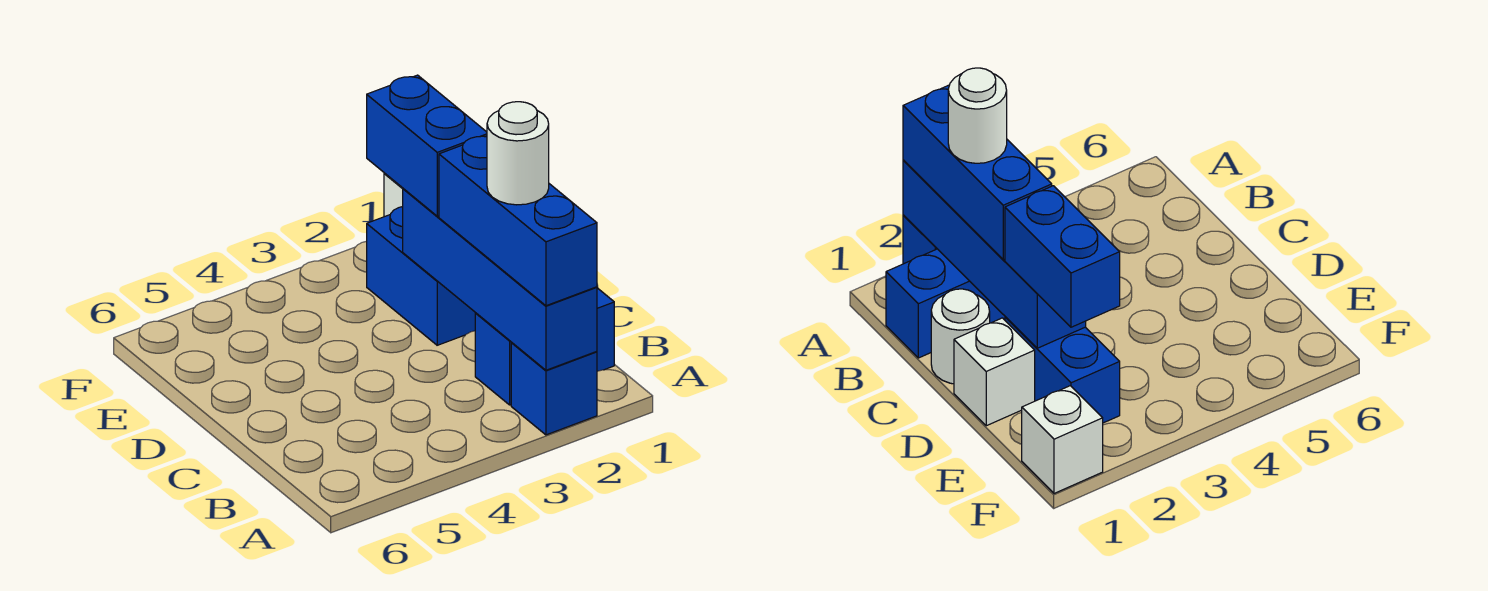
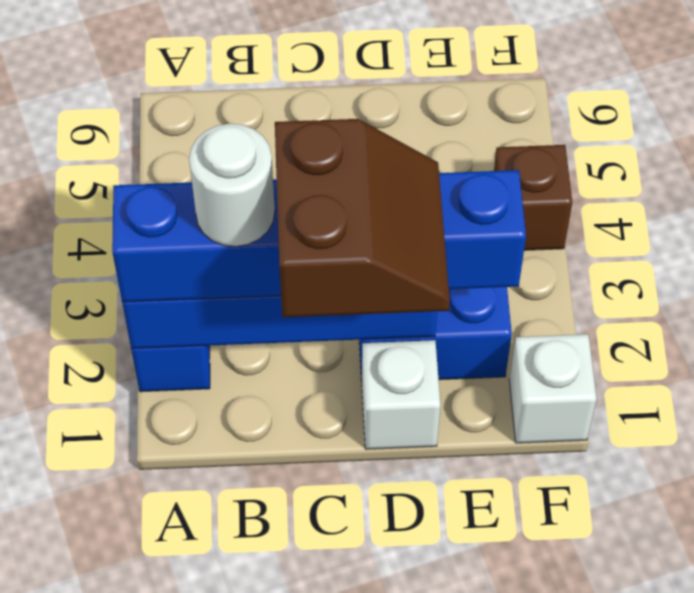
blue brick B1:B2 level 1 -> none
white round brick C1 level 1 -> none
none -> brown slope C1:D2 level 4 top C
none -> brown brick F4 level 1

